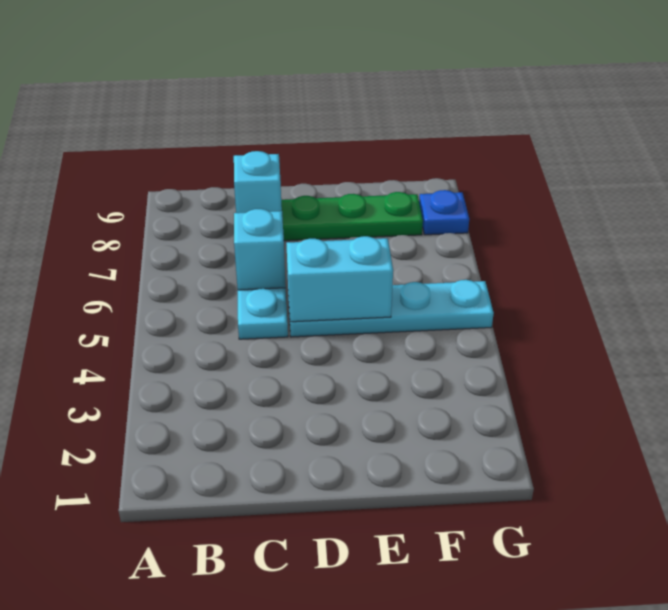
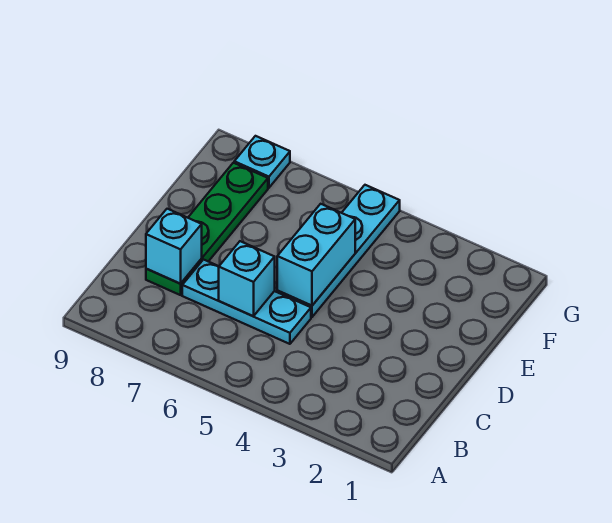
blue plate G8 level 1 -> cyan plate G8 level 1

